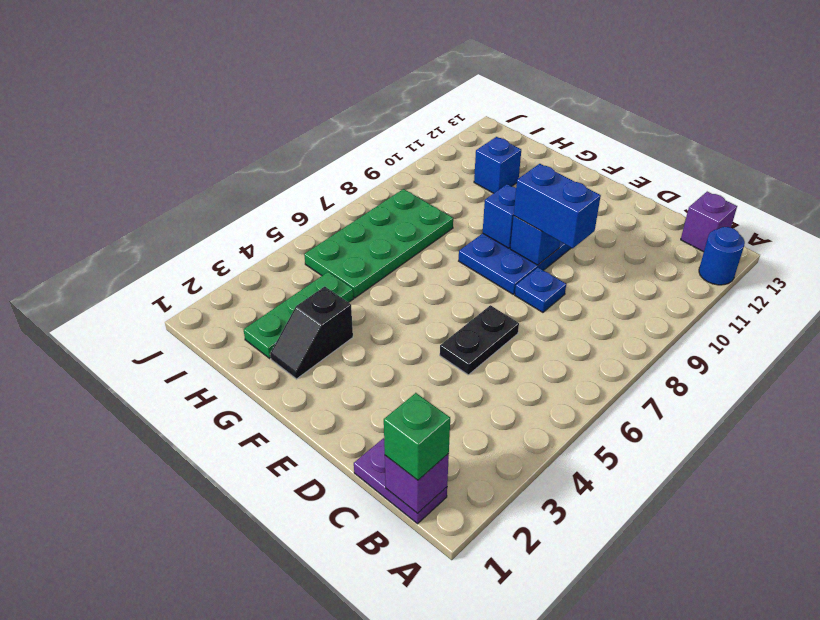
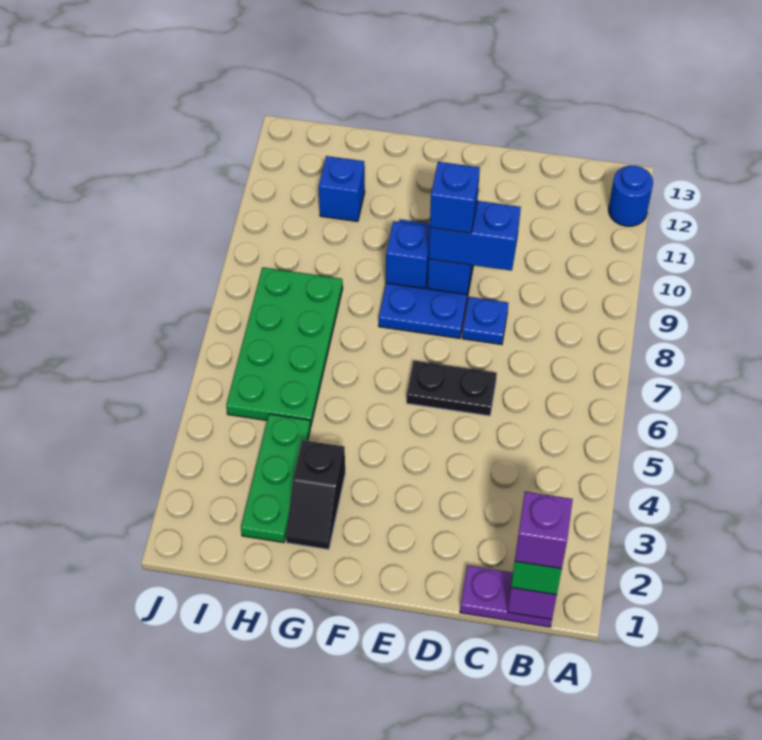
purple brick B13 level 1 -> purple brick B1 level 4
black plate D5:D6 level 1 -> black plate D6:E6 level 1
none -> blue brick E9 level 4

